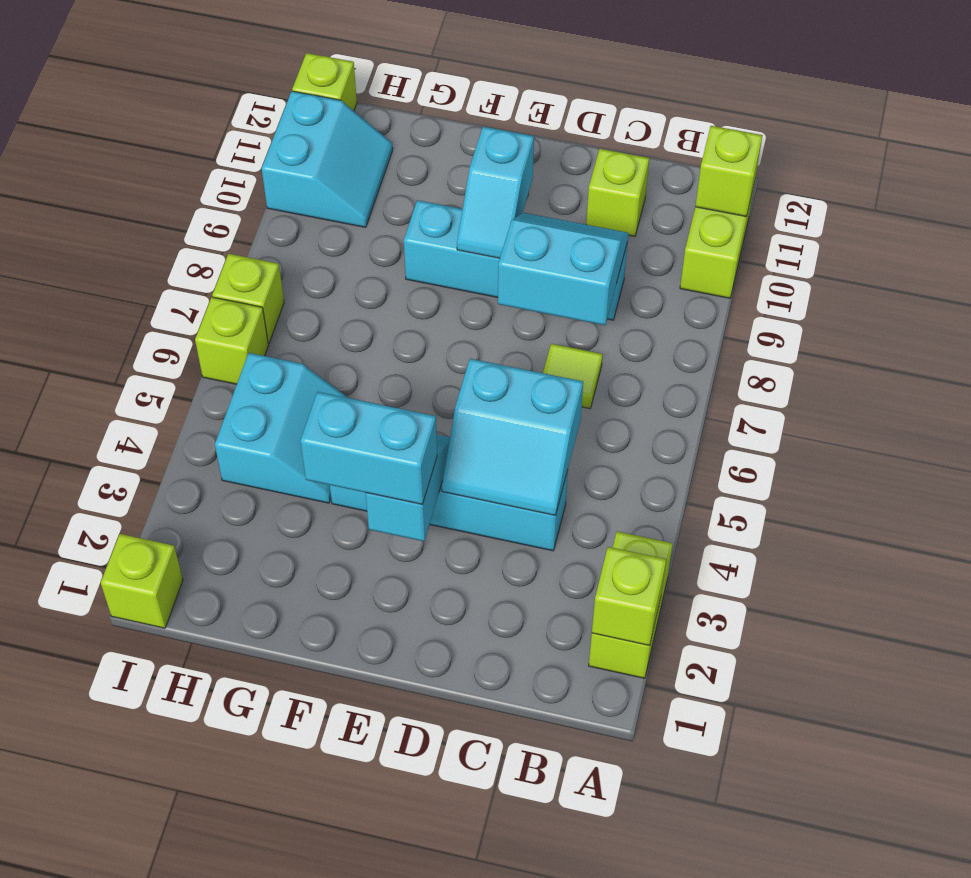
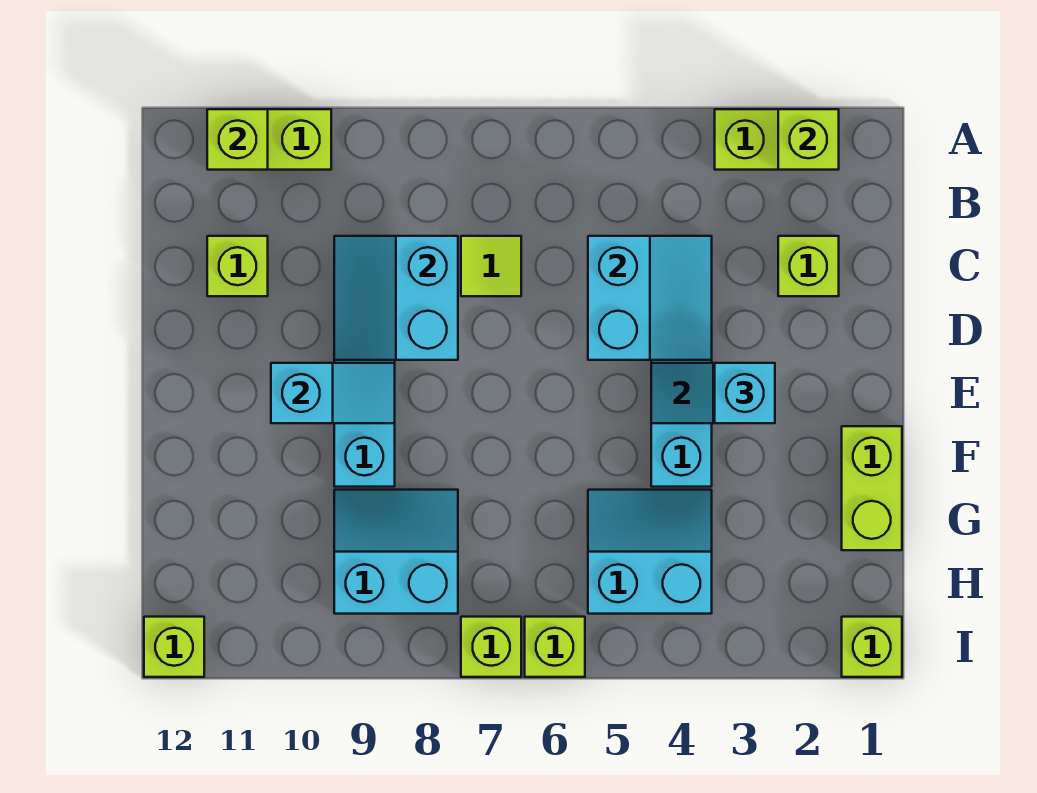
none -> lime brick C2 level 1
cyan brick E3:F3 level 3 -> cyan brick E3 level 3
none -> lime brick F1:G1 level 1
cyan slope H10:I11 level 1 top I -> cyan slope G8:H9 level 1 top H

